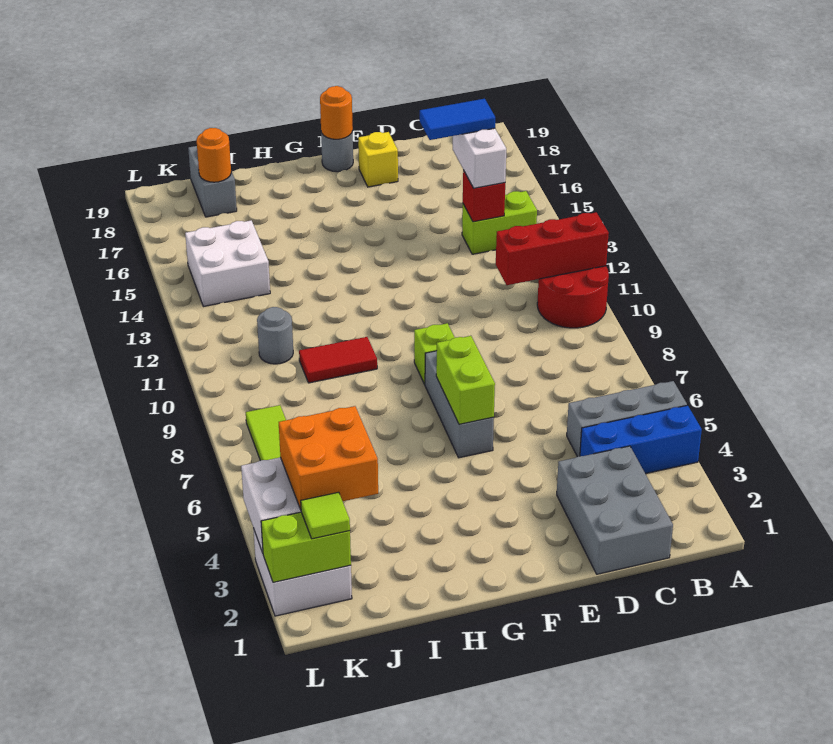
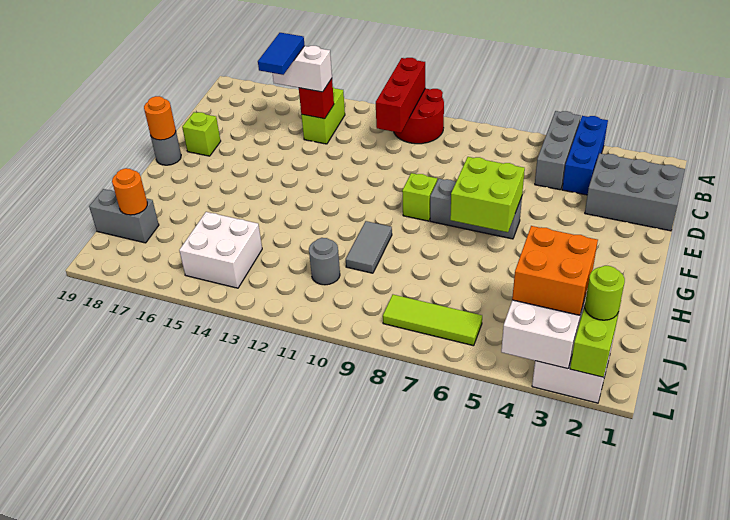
yellow brick E18 level 1 -> lime brick E18 level 1
lime brick F6:F7 level 2 -> lime brick F6:G7 level 2
red tile H10:I10 level 1 -> grey tile H10:I10 level 1
lime tile K2 level 3 -> lime round brick K2 level 3

